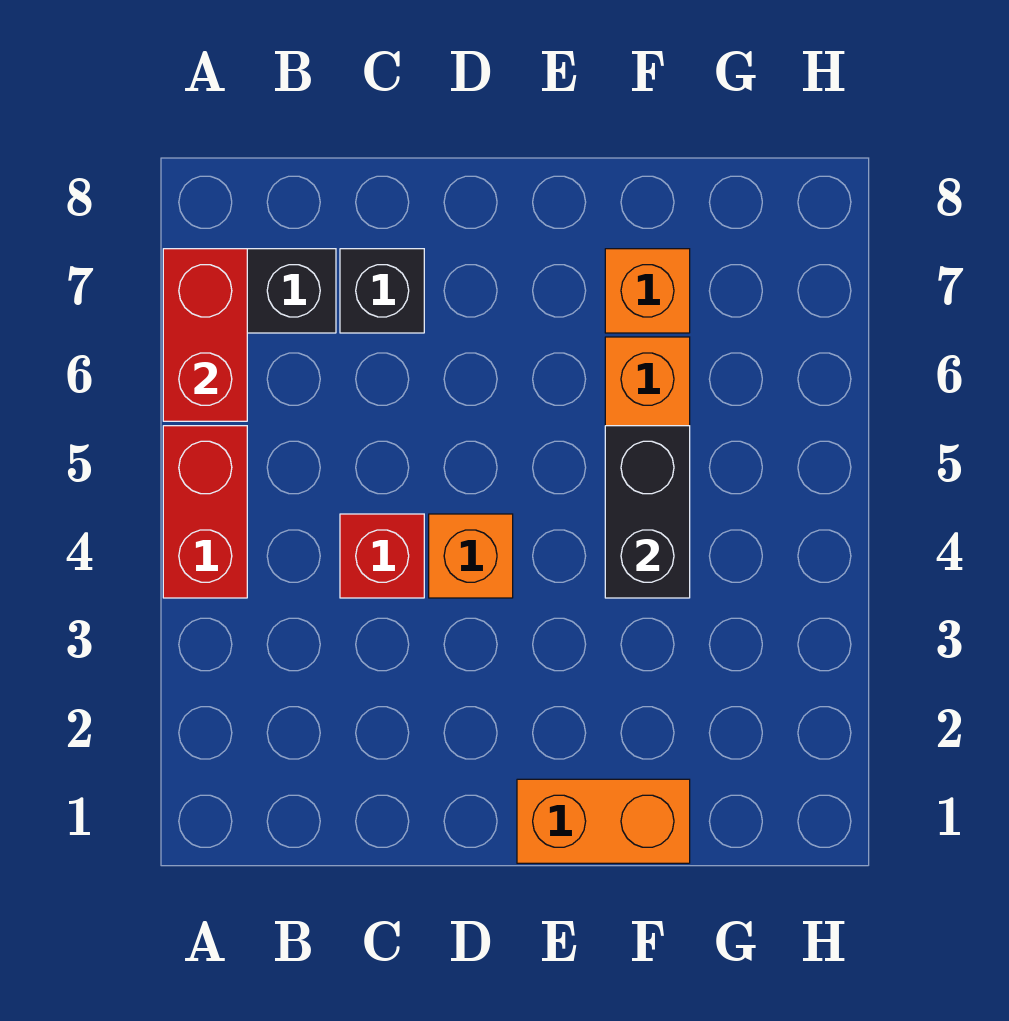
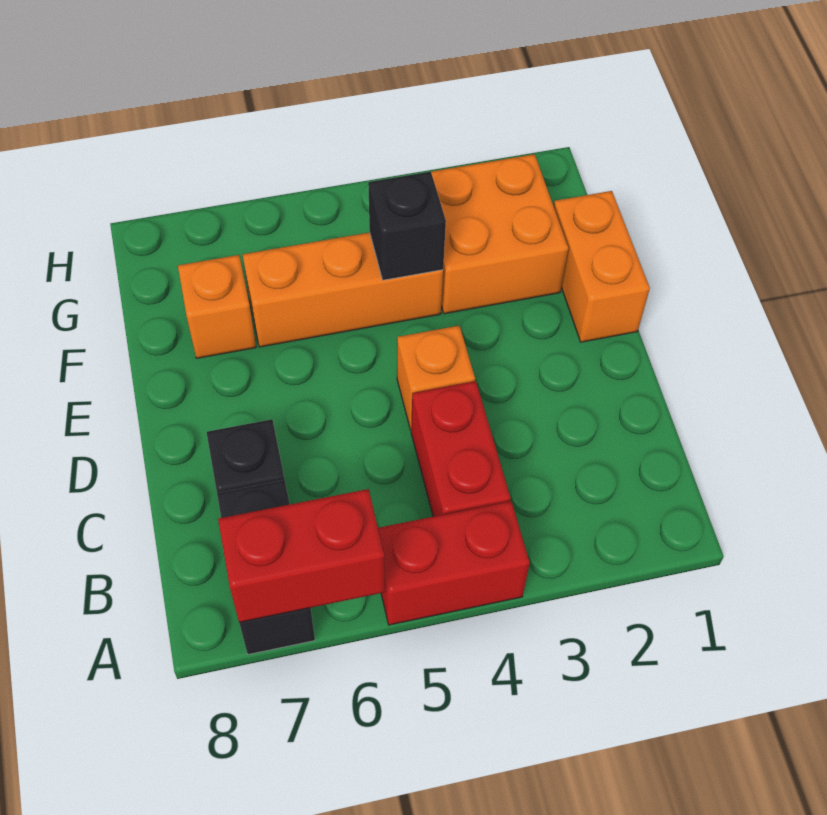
red brick C4 level 1 -> red brick B4:C4 level 1
none -> orange brick F2:G3 level 1
black brick F4:F5 level 2 -> black brick F4 level 2

